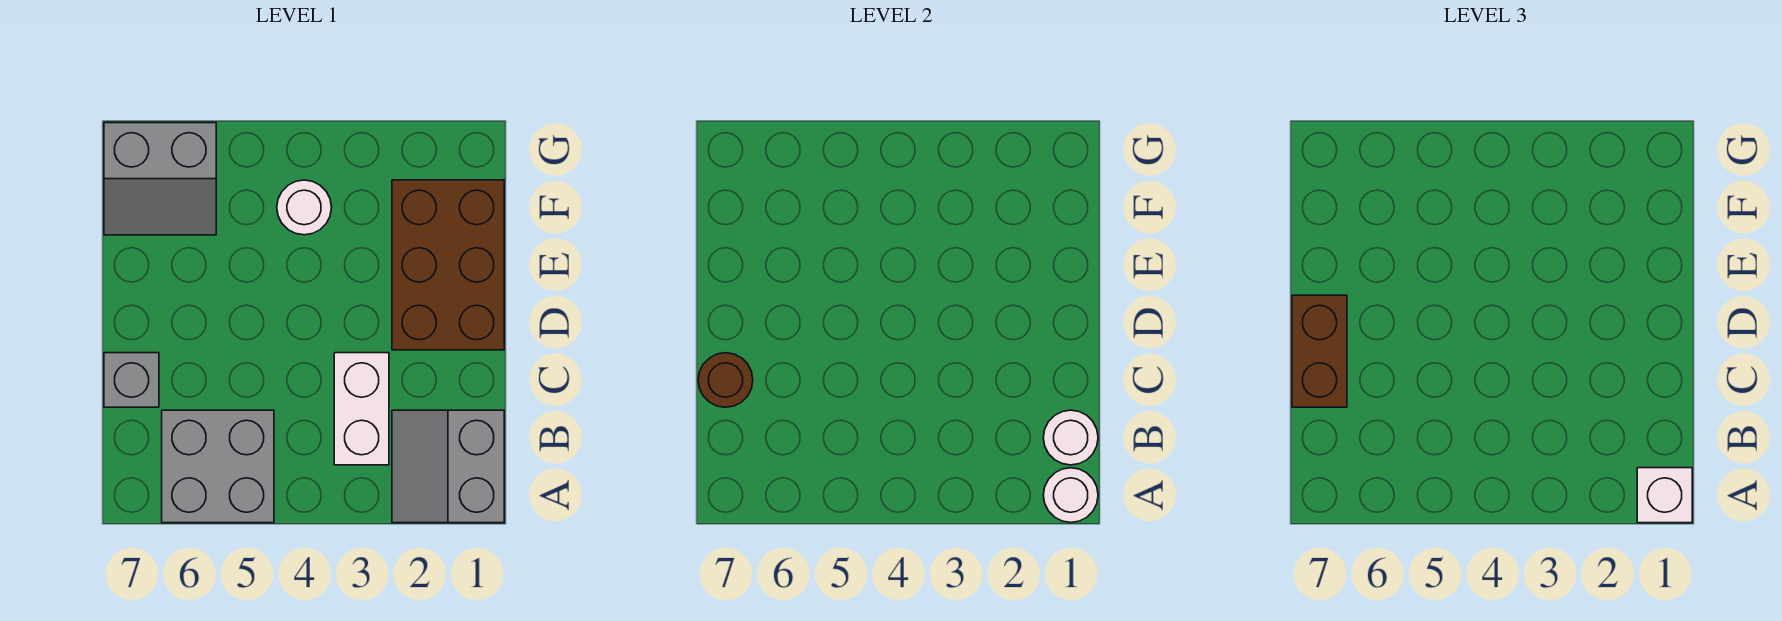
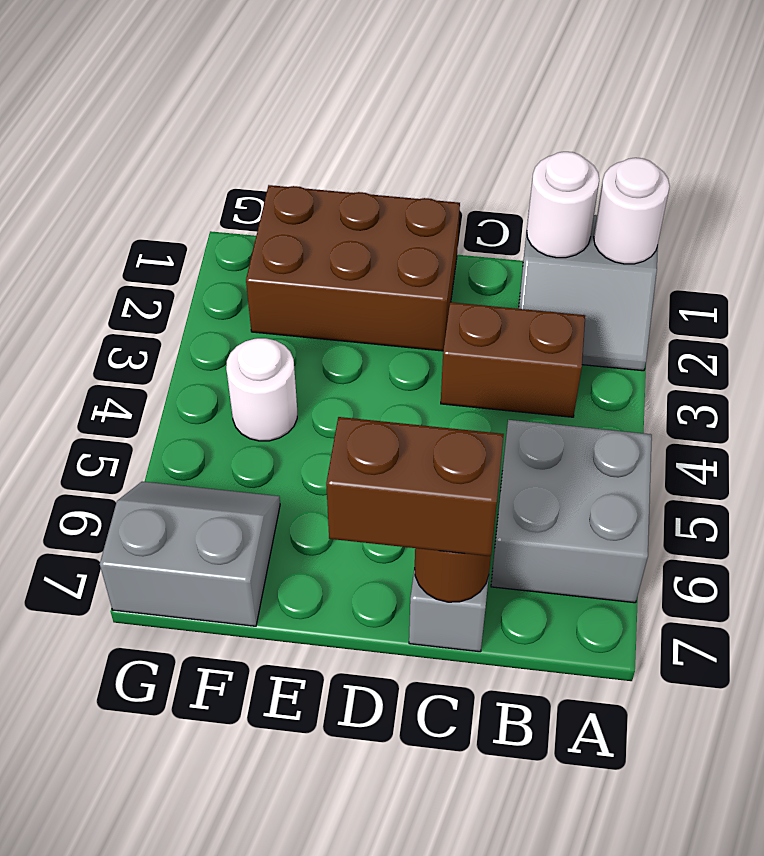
white brick A1 level 3 -> none
white brick B3:C3 level 1 -> brown brick B3:C3 level 1
grey slope F6:G7 level 1 top G -> grey slope F6:G7 level 1 top 7

